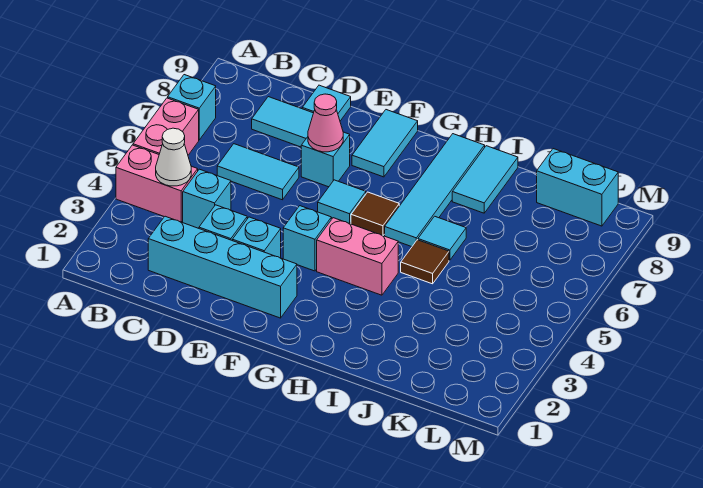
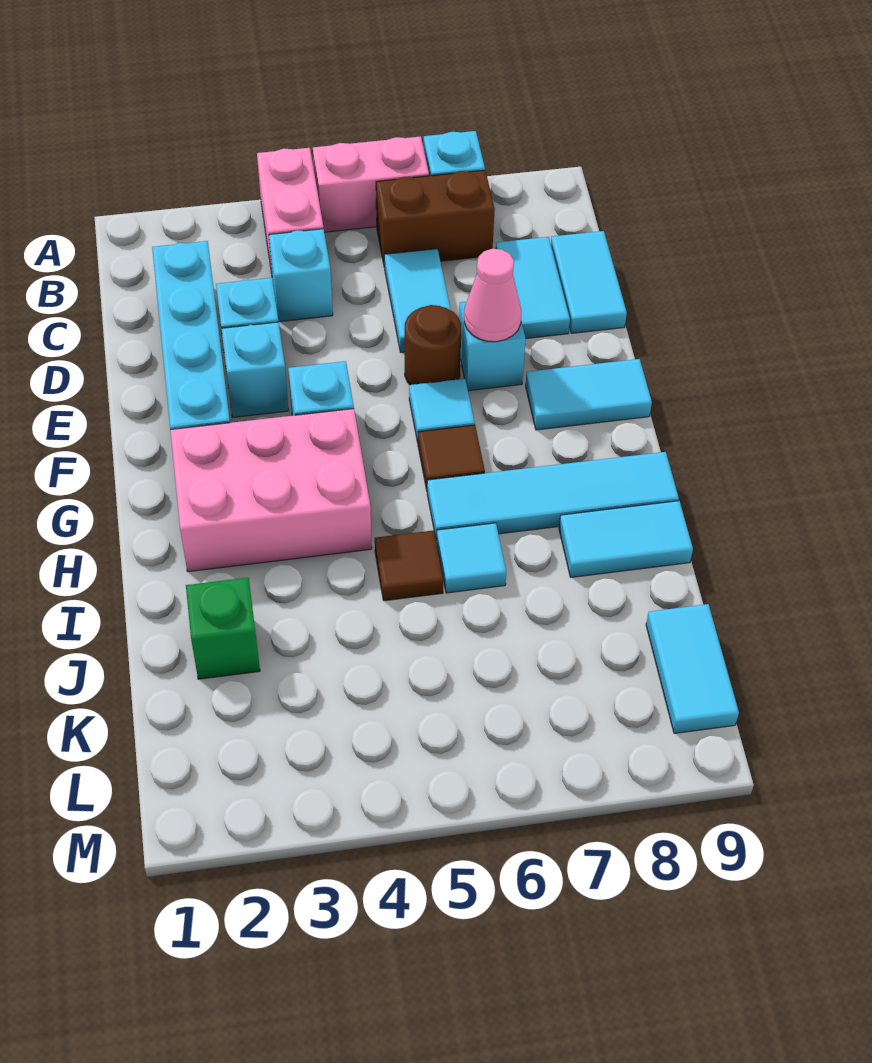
white cone B4 level 2 -> none
none -> brown brick B6:B7 level 1
cyan tile D9 level 1 -> cyan tile C9:D9 level 1
none -> brown round brick E6 level 1
pink brick G4:H4 level 1 -> pink brick G2:H4 level 1
none -> green brick J2 level 1
cyan brick K9:L9 level 1 -> cyan tile K9:L9 level 1

